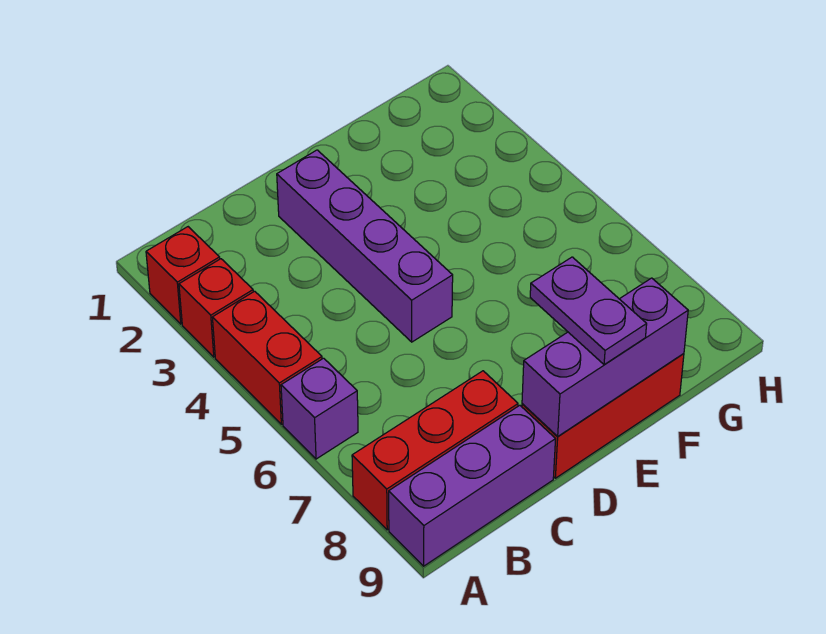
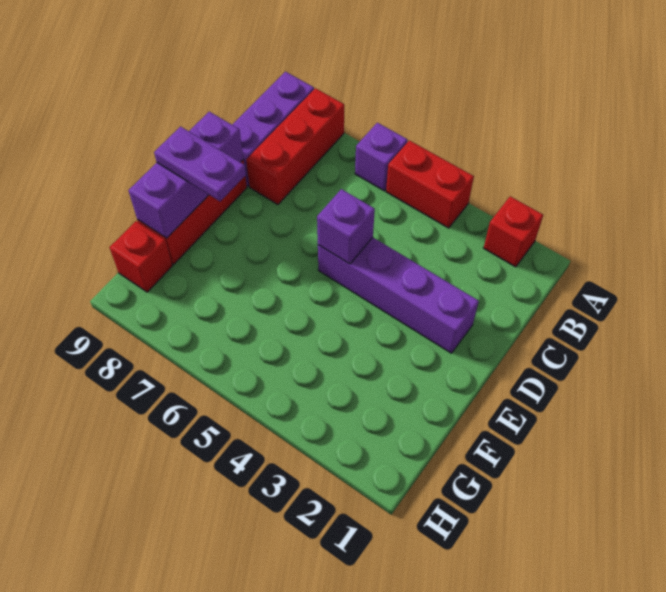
red brick A3 level 1 -> red brick G9 level 1
none -> purple brick D5 level 2

